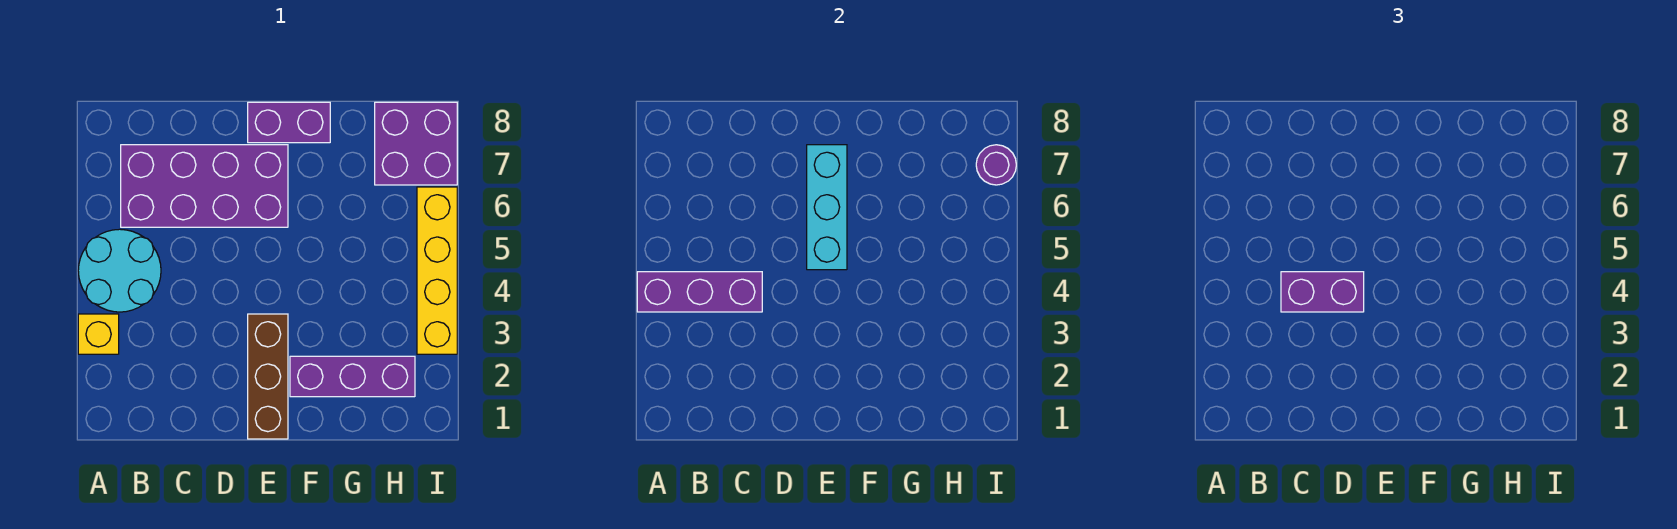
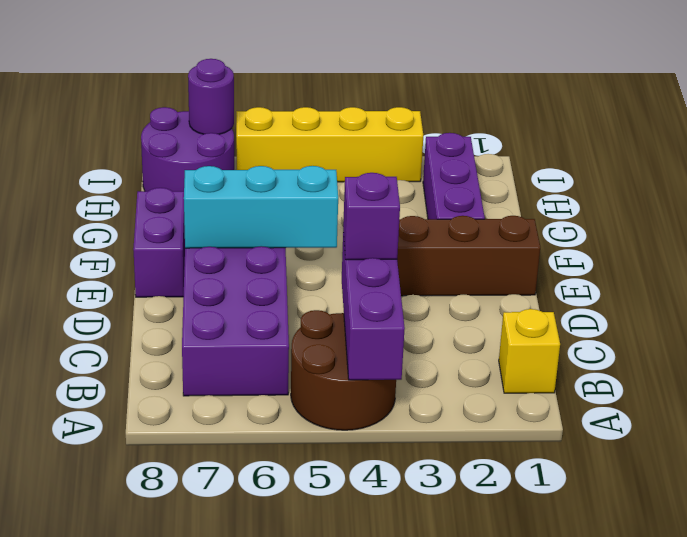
yellow brick A3 level 1 -> yellow brick B1 level 1
cyan round brick A4:B5 level 1 -> brown round brick A4:B5 level 1
purple brick C4:D4 level 3 -> purple brick C4 level 3
purple brick H7:I8 level 1 -> purple round brick H7:I8 level 1

